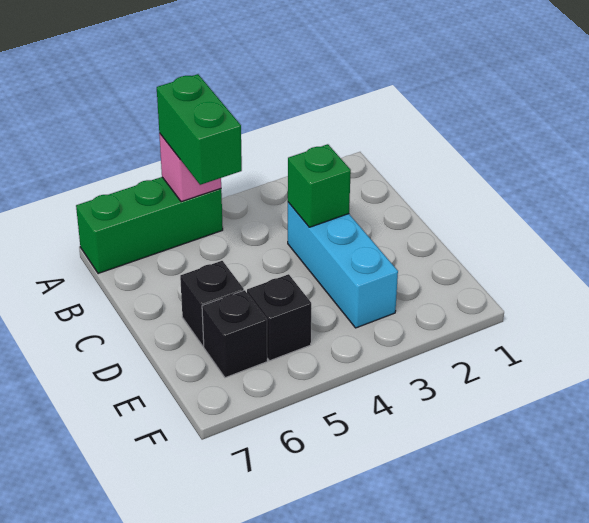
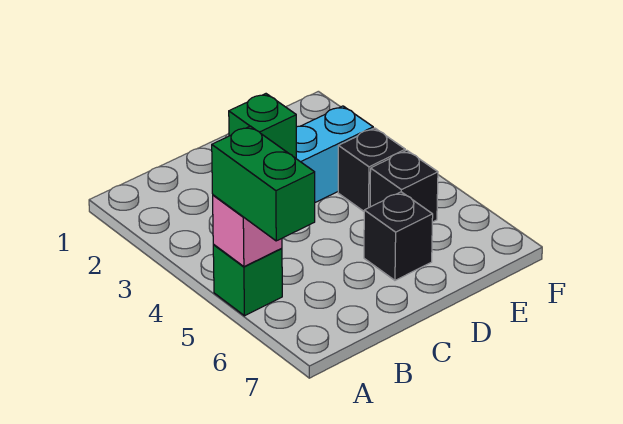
green brick A5:A7 level 1 -> green brick A5 level 1
green brick A5:B5 level 3 -> green brick A5:A6 level 3
black brick E6 level 1 -> black brick E4 level 1

